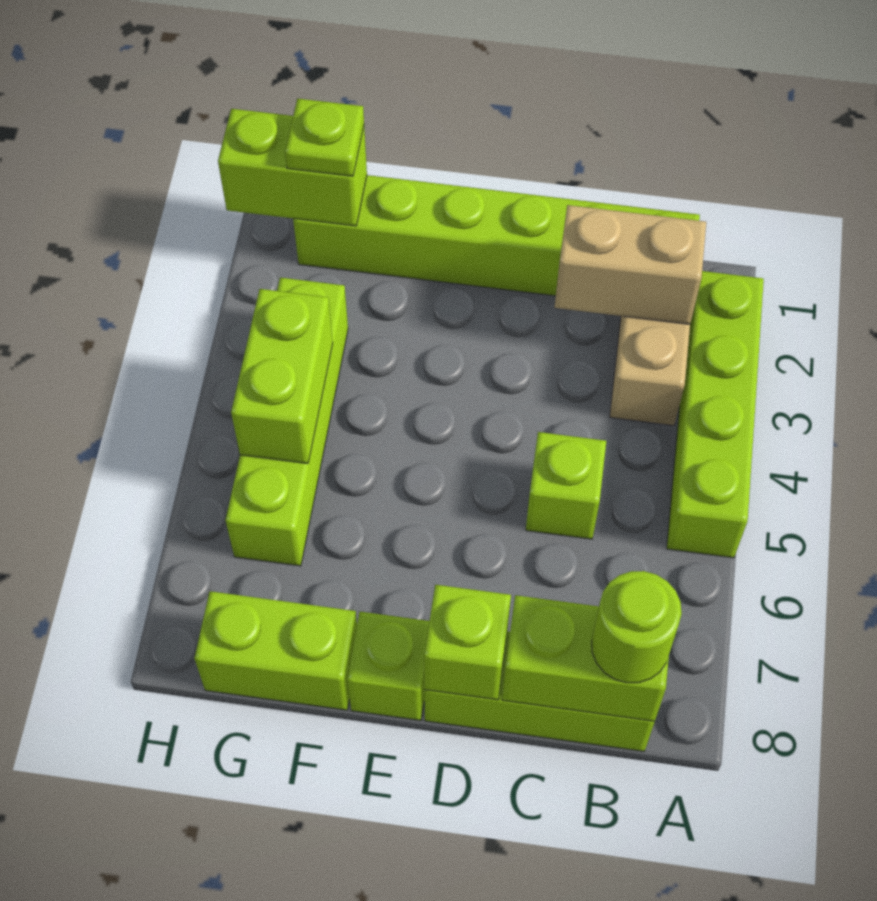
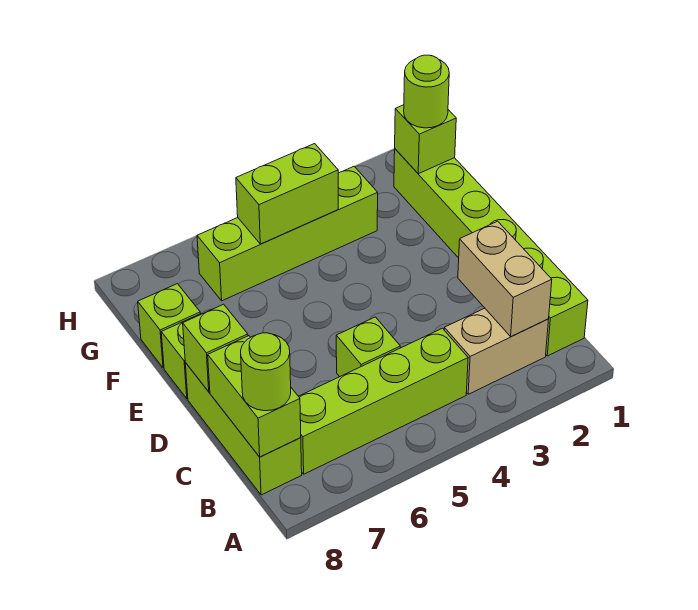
lime brick A2:A5 level 1 -> lime brick B4:B7 level 1
lime brick F8:G8 level 1 -> lime brick F8 level 1
lime brick G1:H1 level 2 -> lime brick G1 level 2
lime plate G1 level 3 -> lime round brick G1 level 3

